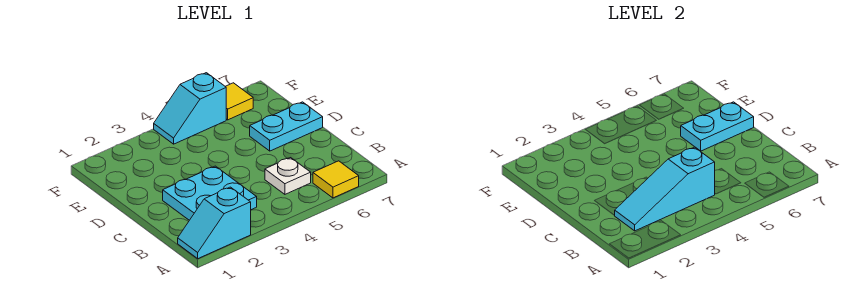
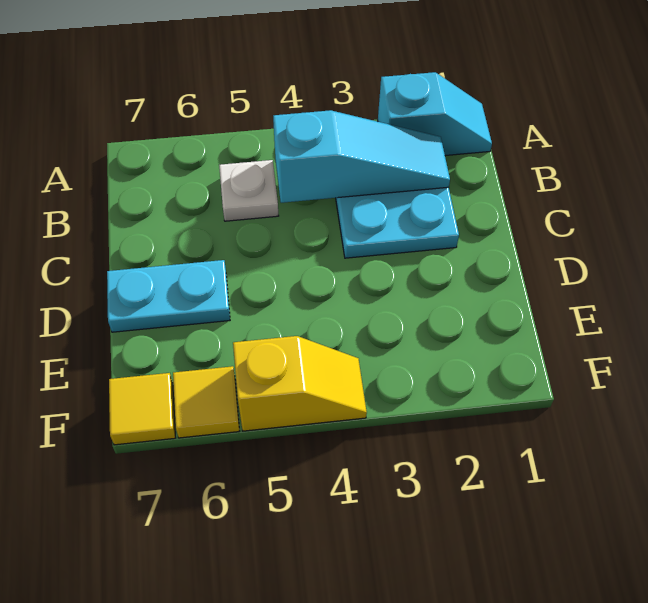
yellow tile A6 level 1 -> yellow tile F7 level 1
cyan plate D6:D7 level 2 -> none
cyan slope F4:F5 level 1 top 5 -> yellow slope F4:F5 level 1 top 5

